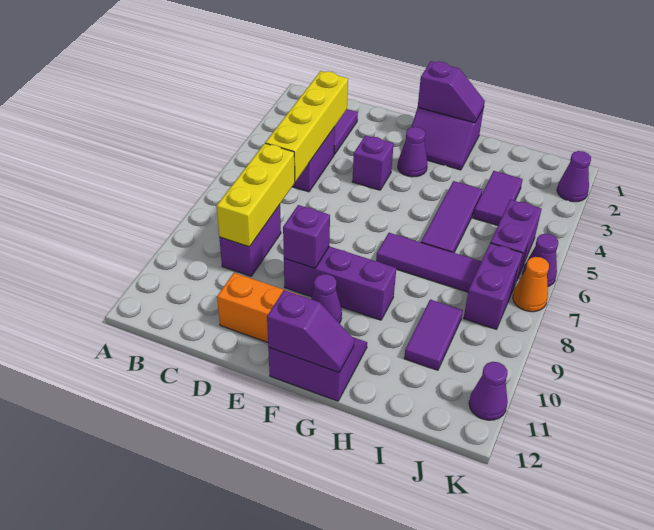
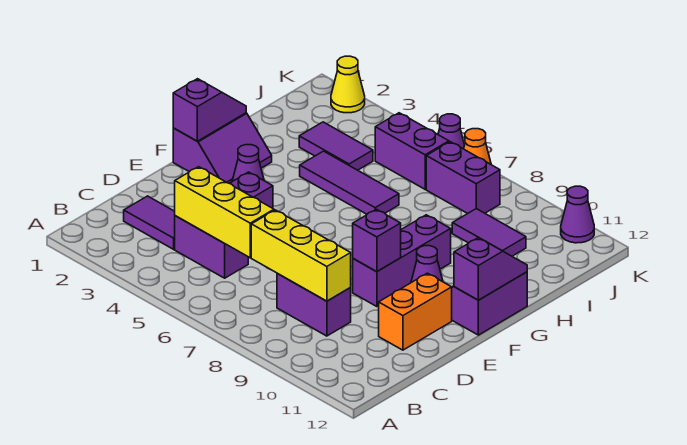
yellow brick C3:C6 level 2 -> yellow brick C4:C6 level 2
purple tile G7:I7 level 1 -> none
purple cone K2 level 1 -> yellow cone K2 level 1

